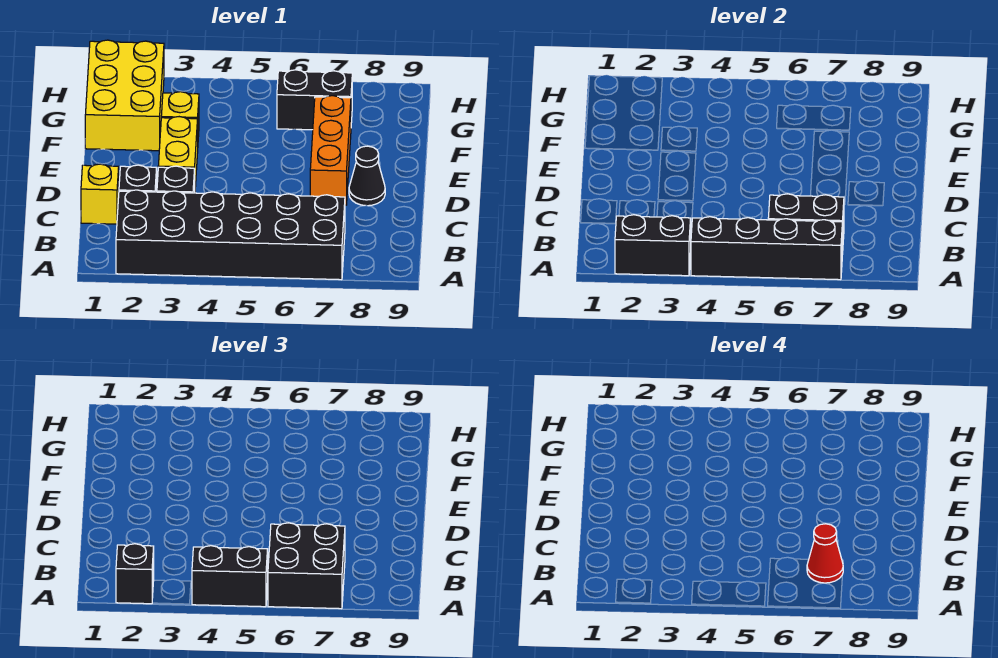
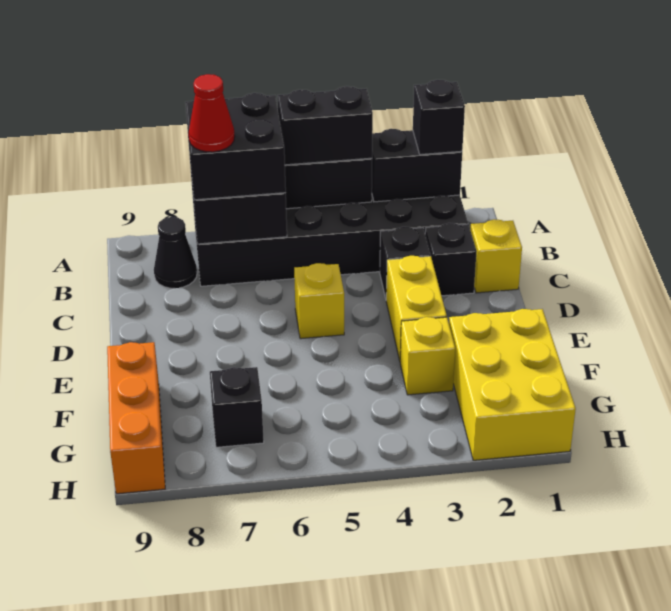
none -> yellow brick D5 level 1
orange brick D7:F7 level 1 -> orange brick F9:H9 level 1
black cone D8 level 1 -> black cone B8 level 1
black brick G6:G7 level 1 -> black brick G7 level 1

